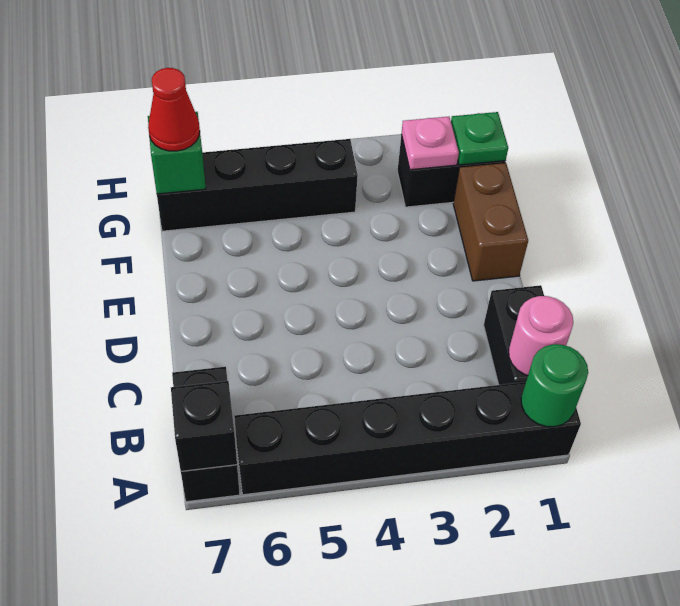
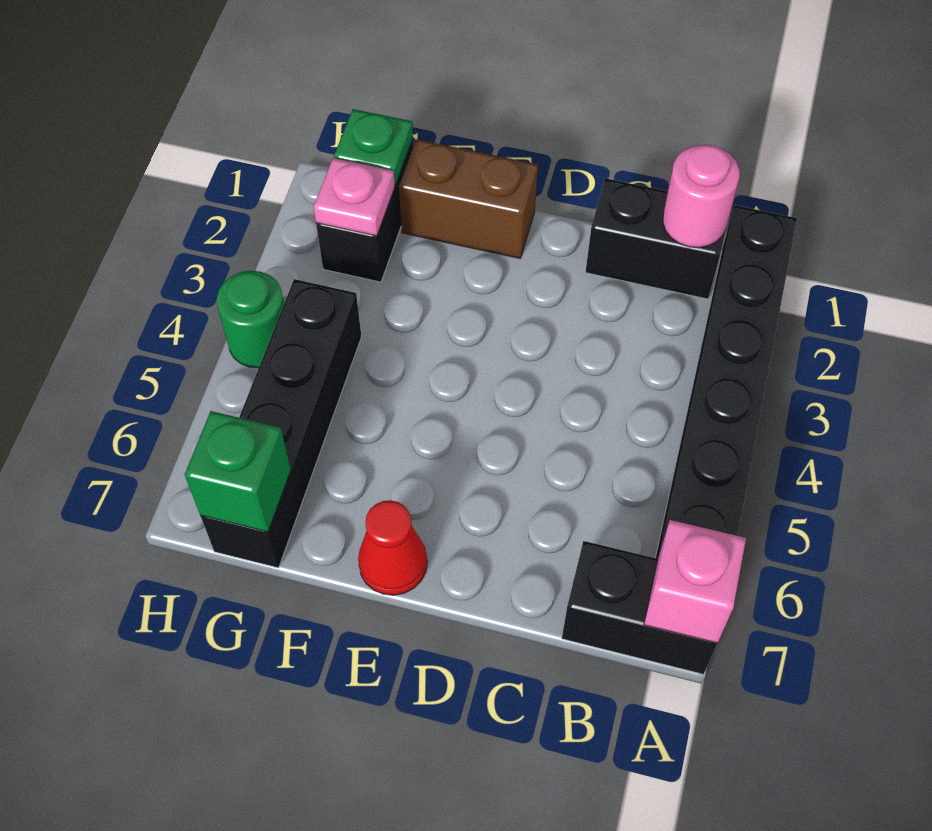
green round brick A1 level 2 -> green round brick H4 level 1
black brick A7 level 2 -> pink brick A7 level 2
red cone G7 level 3 -> red cone E7 level 1

